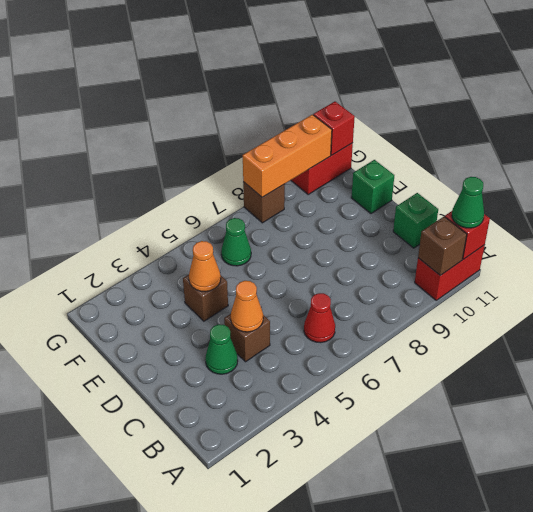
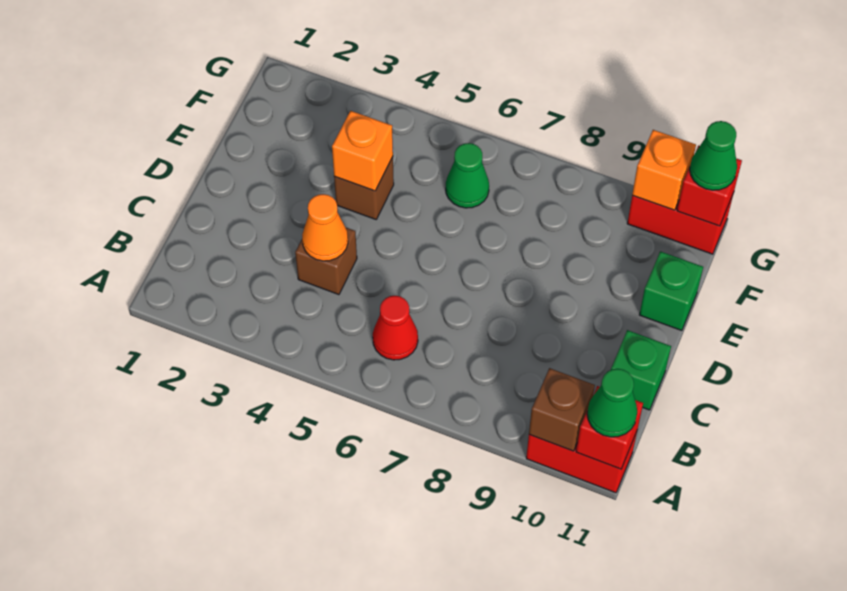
green cone C3 level 1 -> green cone G11 level 3
orange cone E4 level 2 -> orange brick E4 level 2
brown brick G8 level 1 -> none
orange brick G8:G10 level 2 -> orange brick G10 level 2

